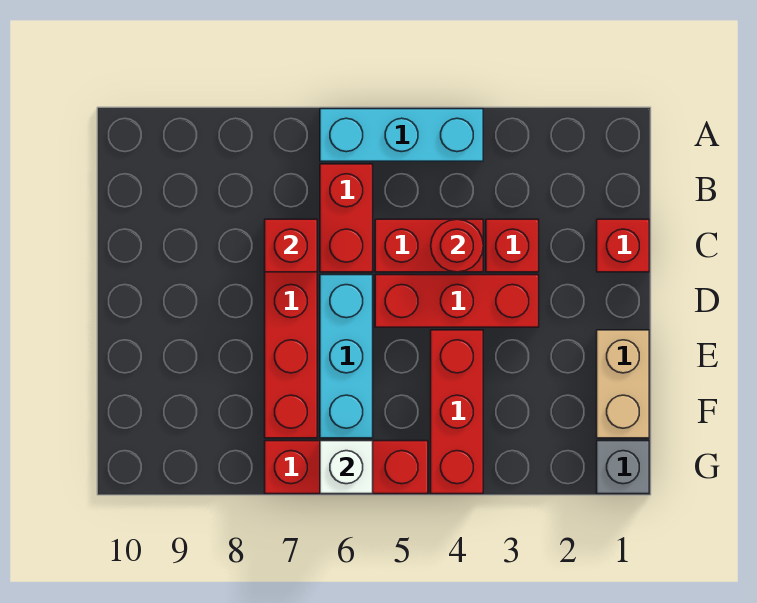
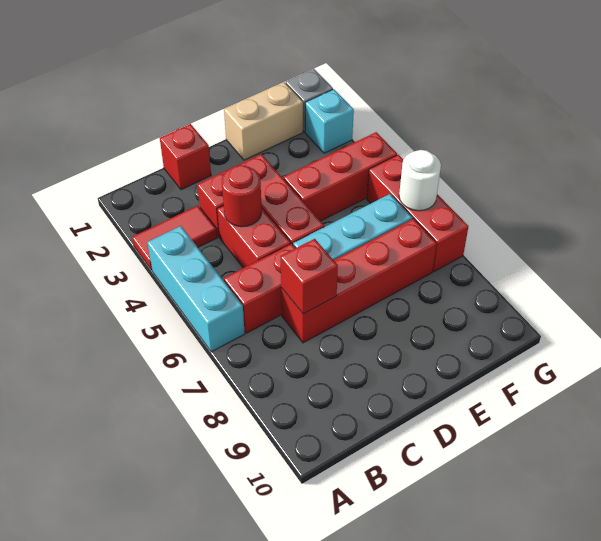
none -> red tile A3:B3 level 1
none -> cyan brick G2 level 1
white brick G6 level 2 -> white round brick G6 level 2

